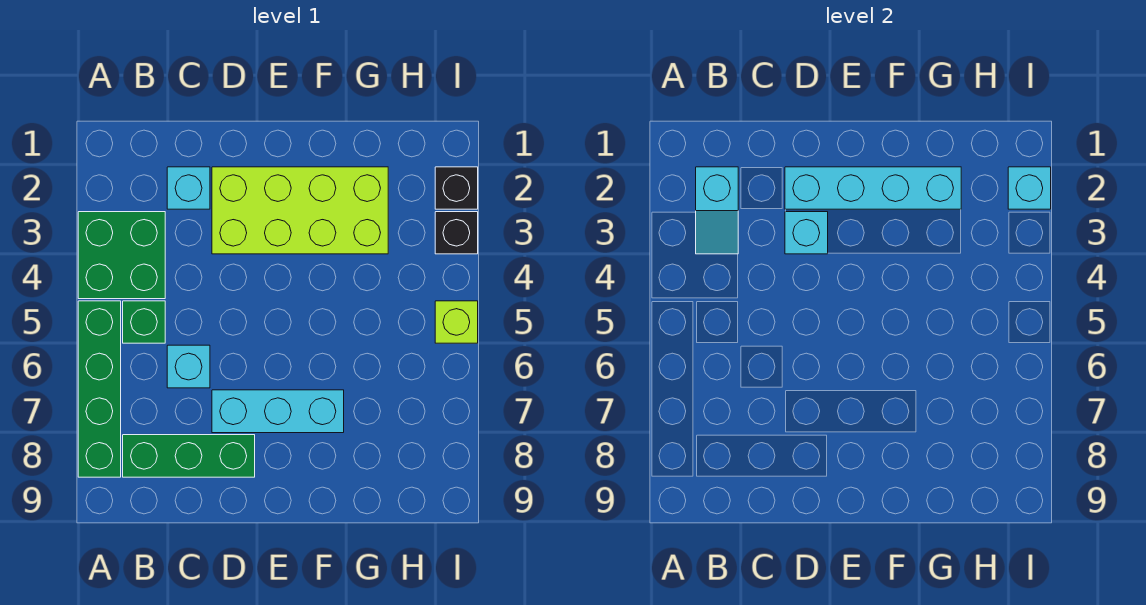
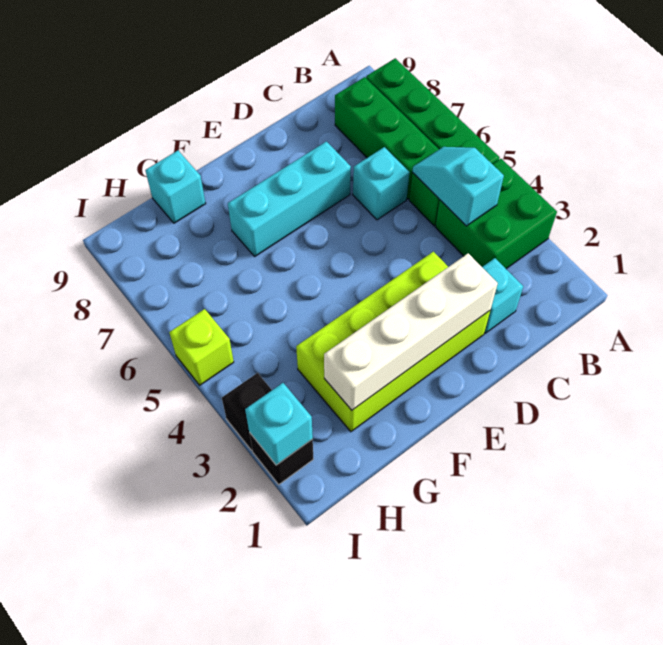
cyan slope B2:B3 level 2 top 2 -> cyan slope B4:B5 level 2 top 4
green brick B8:D8 level 1 -> green brick B6:B8 level 1
cyan brick D2:G2 level 2 -> white brick D2:G2 level 2
cyan brick D3 level 2 -> cyan brick G9 level 1

